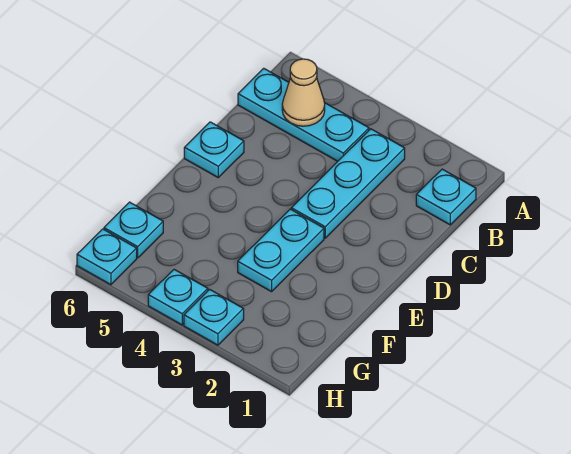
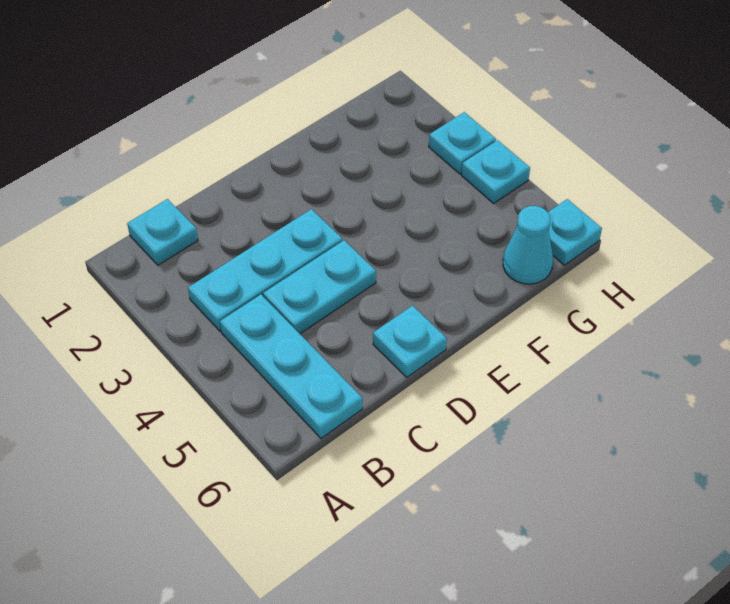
tan cone B5 level 2 -> none
cyan plate E3:F3 level 1 -> cyan plate C4:D4 level 1
cyan plate G6 level 1 -> cyan cone G6 level 1

